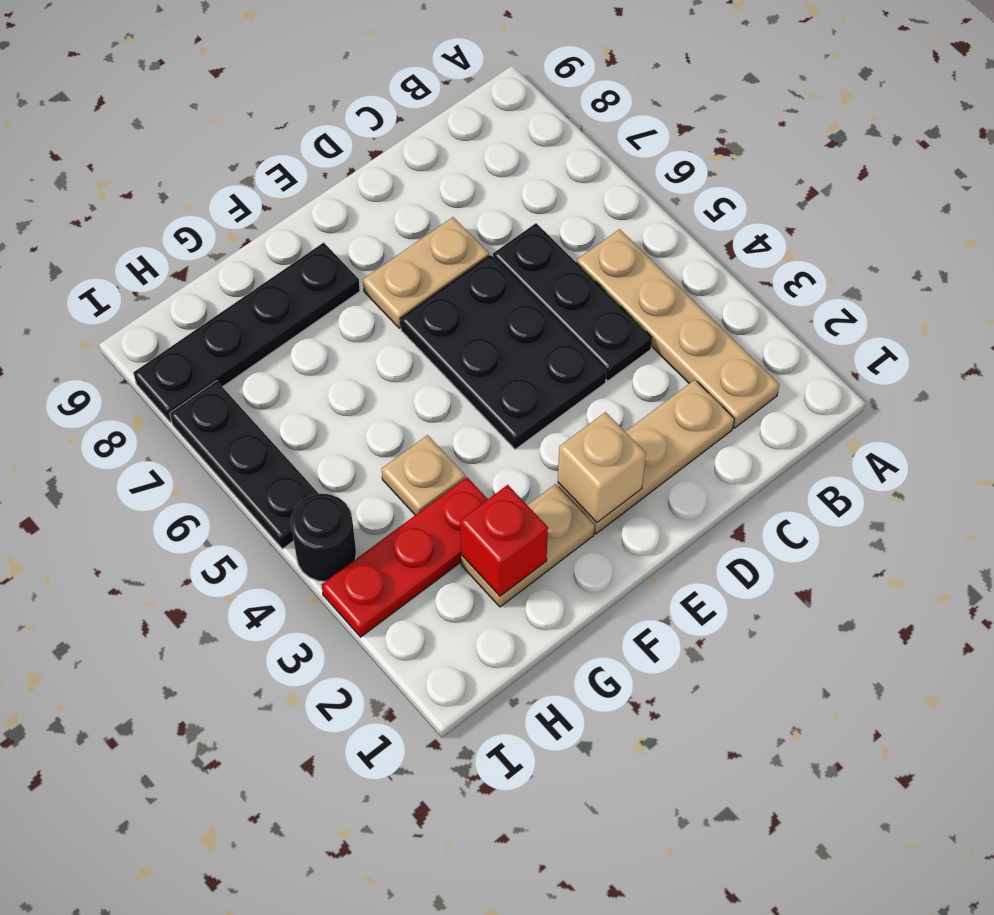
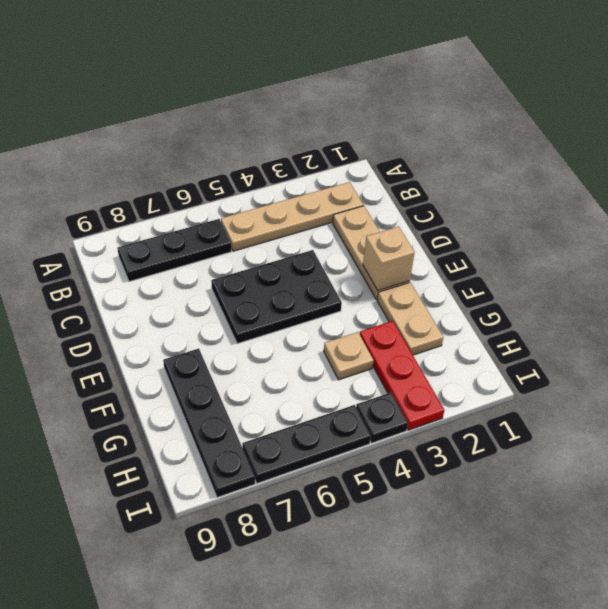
black plate C4:C6 level 1 -> black plate B6:B8 level 1
tan plate D7:E7 level 1 -> none
red brick G2 level 2 -> none
black round brick I4 level 1 -> black plate I4 level 1

